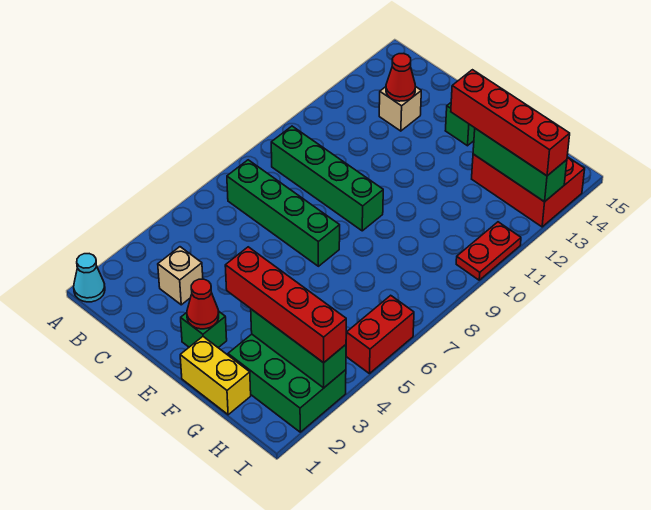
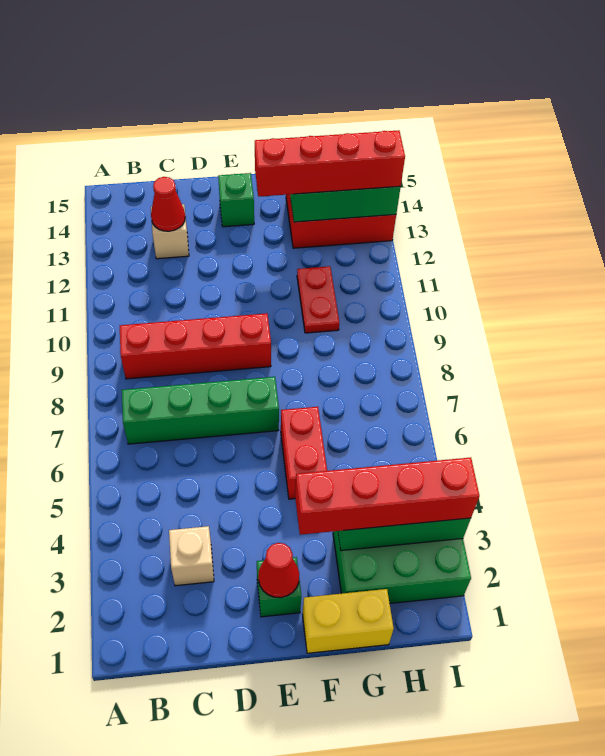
cyan cone A1 level 1 -> none
green brick B9:E9 level 1 -> red brick B9:E9 level 1
red brick I5:I6 level 1 -> red brick F5:F6 level 1
red plate I10:I11 level 1 -> red plate G10:G11 level 1

